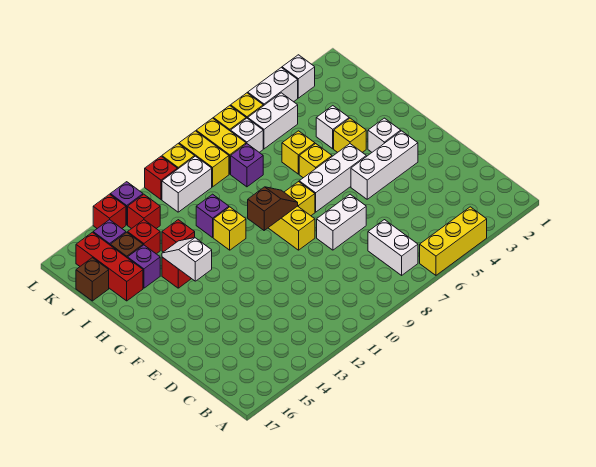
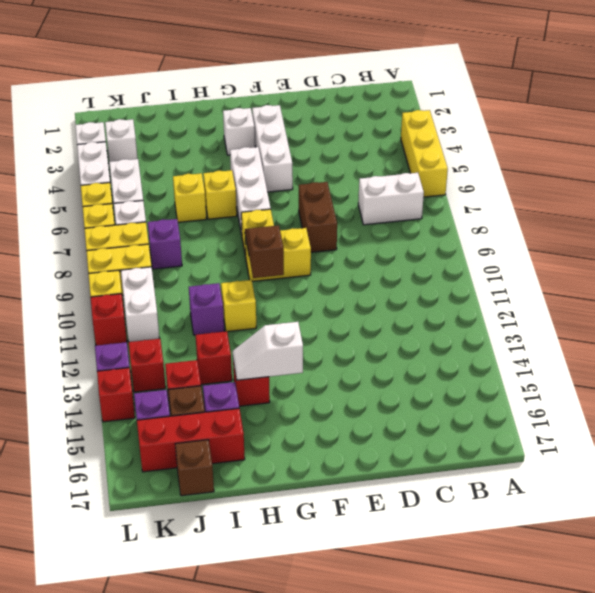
white brick E7:E8 level 1 -> brown brick E7:E8 level 1
yellow brick H4 level 1 -> none
white brick I4 level 1 -> white brick K3 level 1

